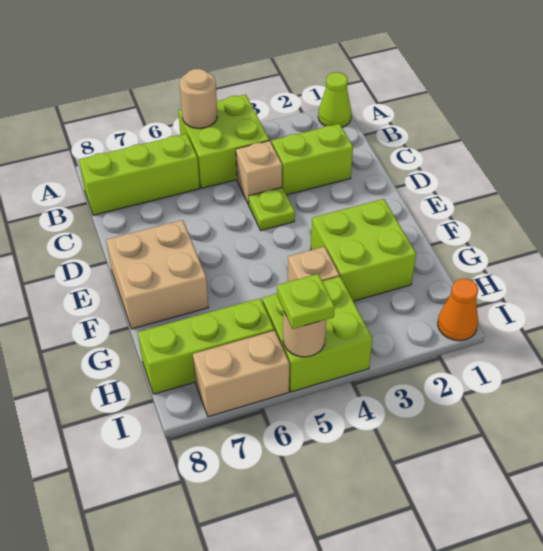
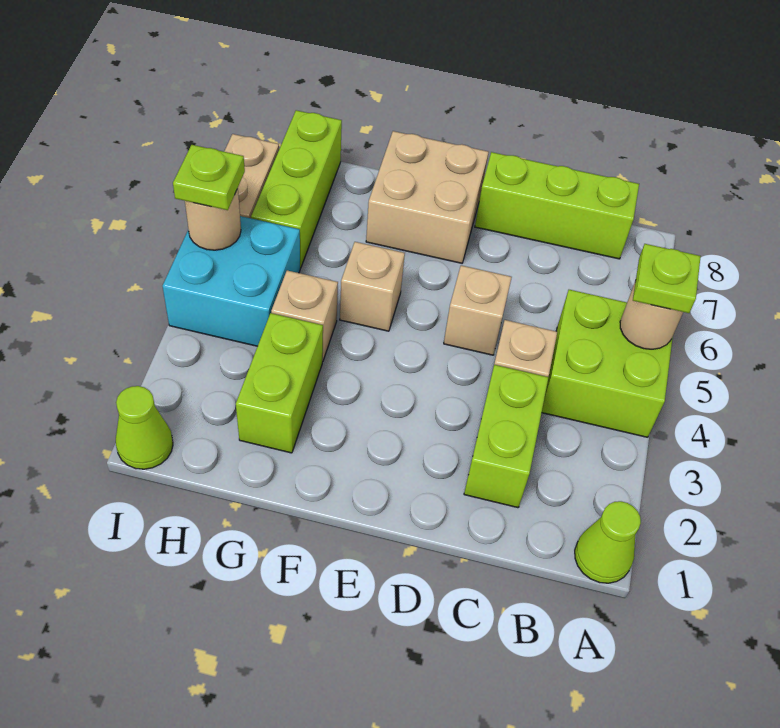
lime brick B6:B8 level 1 -> lime brick B8:D8 level 1
lime plate D4 level 1 -> lime plate A5 level 3
none -> tan brick D5 level 1
lime brick F2:G3 level 1 -> lime brick G2:G3 level 1
none -> tan brick F5 level 1
lime brick H4:I5 level 1 -> cyan brick H4:I5 level 1
orange cone I1 level 1 -> lime cone I1 level 1

